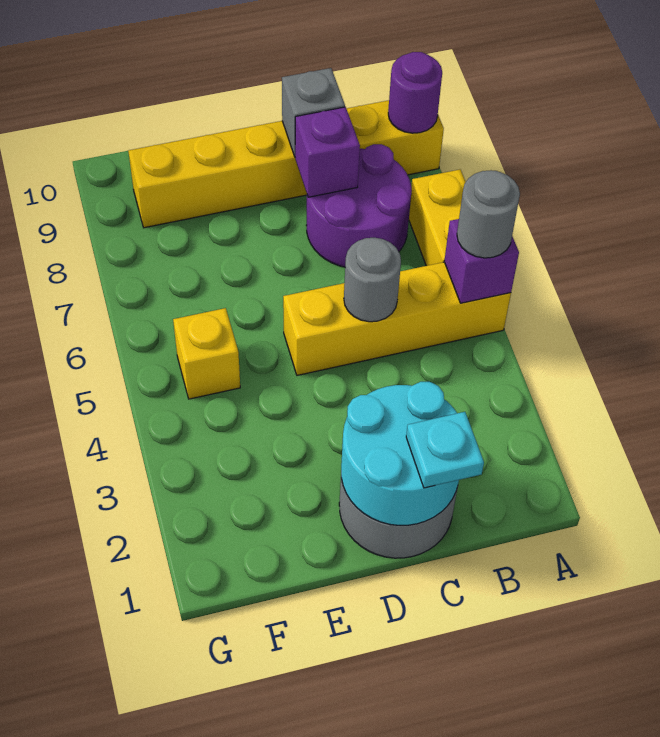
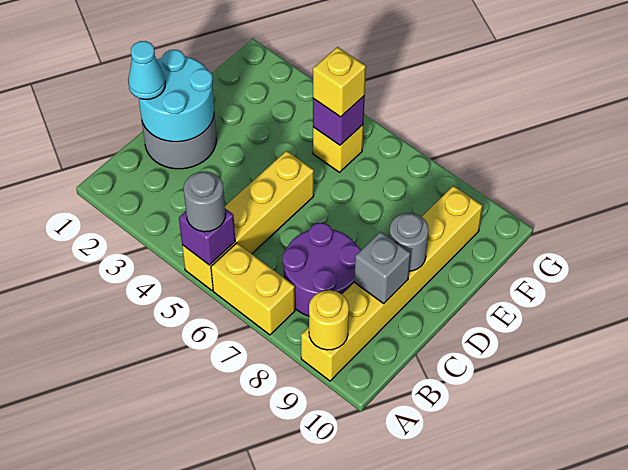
purple round brick A9 level 2 -> yellow round brick A9 level 2
cyan plate C1 level 3 -> cyan cone C1 level 3
grey round brick C5 level 2 -> grey round brick D9 level 2
purple brick C8 level 2 -> purple brick F5 level 2
none -> yellow brick F5 level 3

